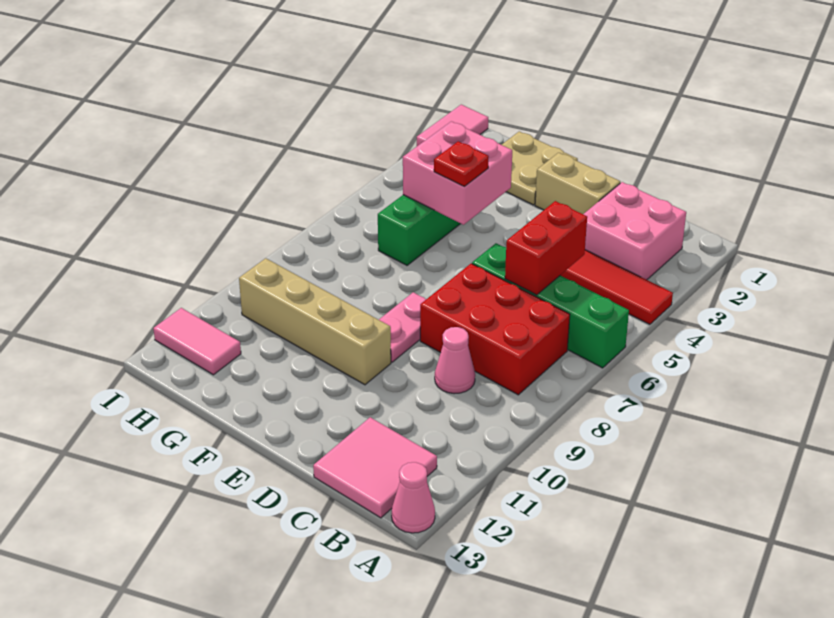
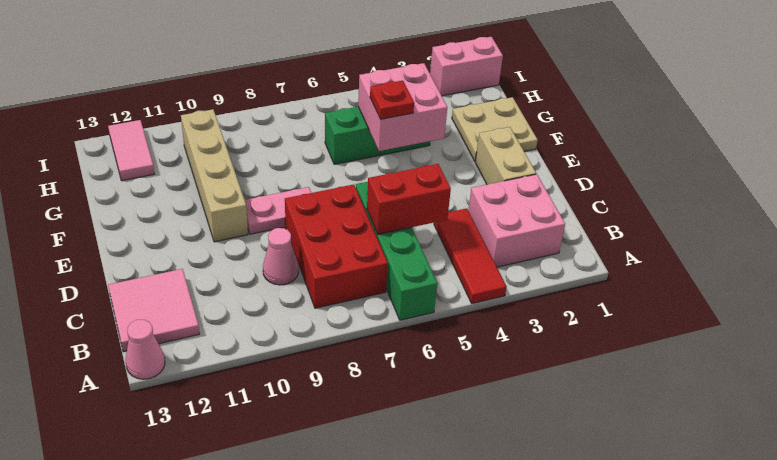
pink tile I1:I2 level 1 -> pink brick I1:I2 level 1

